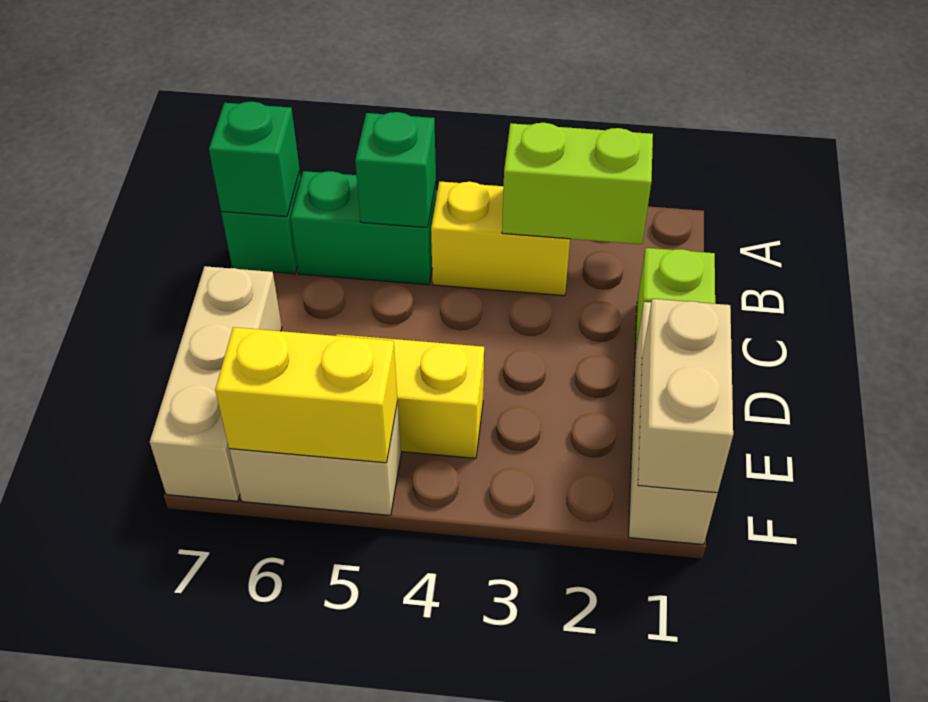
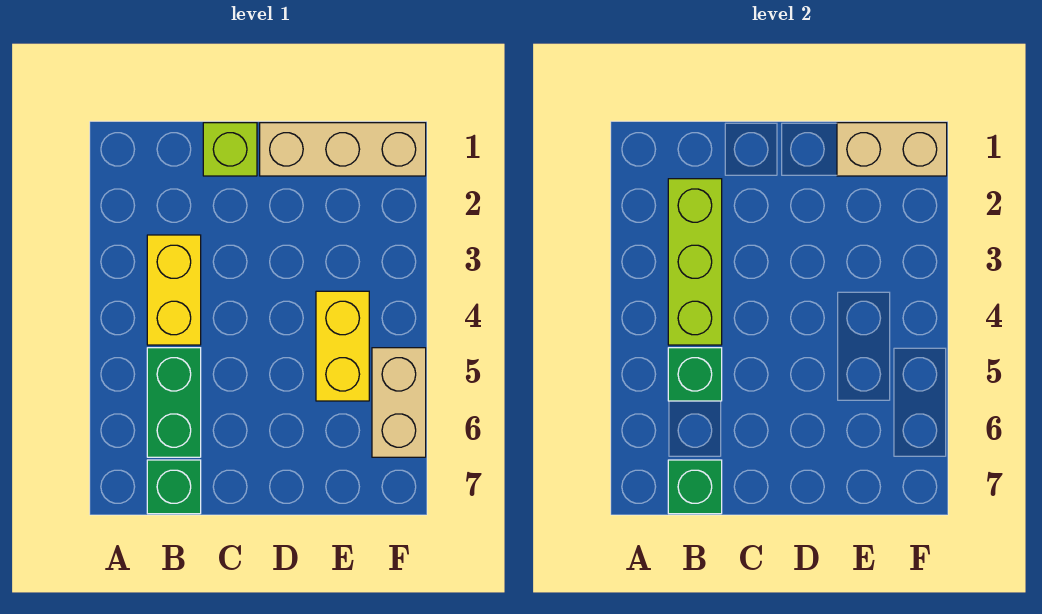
lime brick B2:B3 level 2 -> lime brick B2:B4 level 2
tan brick D7:F7 level 1 -> none
yellow brick F5:F6 level 2 -> none

